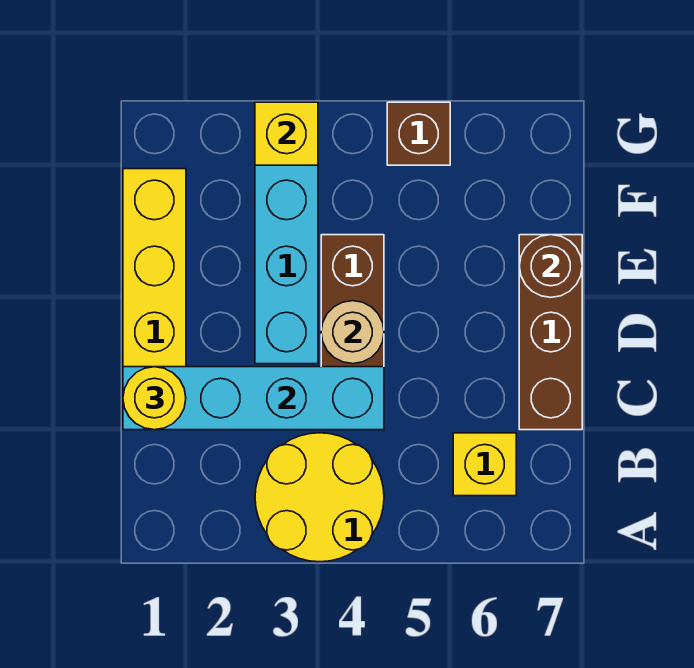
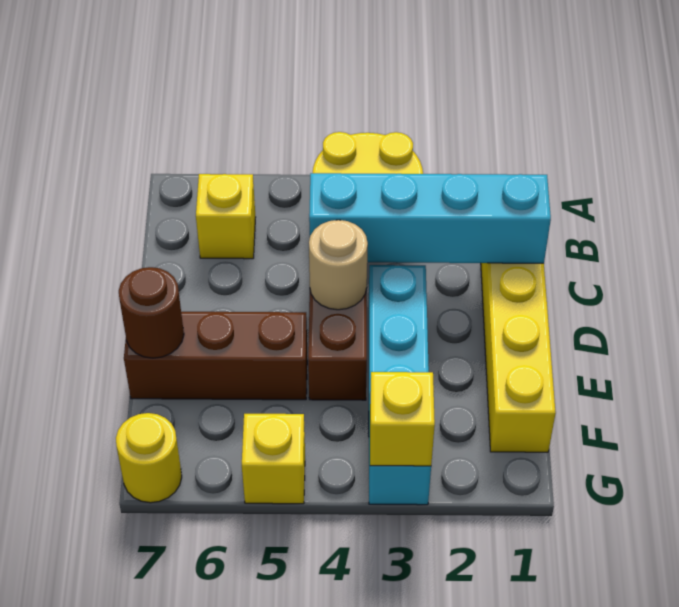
yellow round brick C1 level 3 -> yellow round brick G7 level 1
brown brick C7:E7 level 1 -> brown brick E5:E7 level 1
brown brick G5 level 1 -> yellow brick G5 level 1

